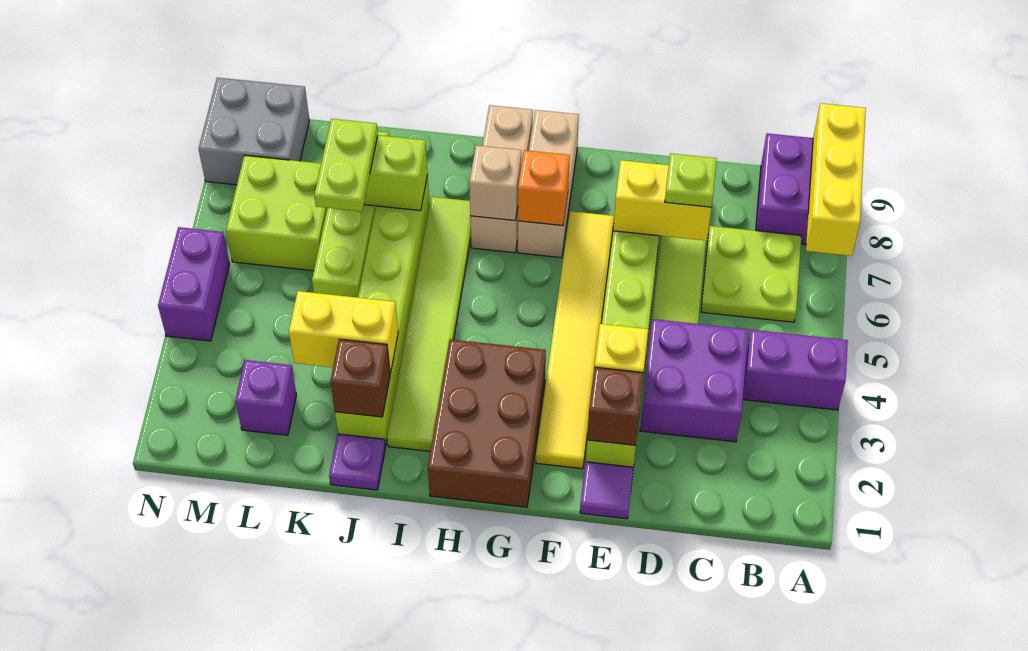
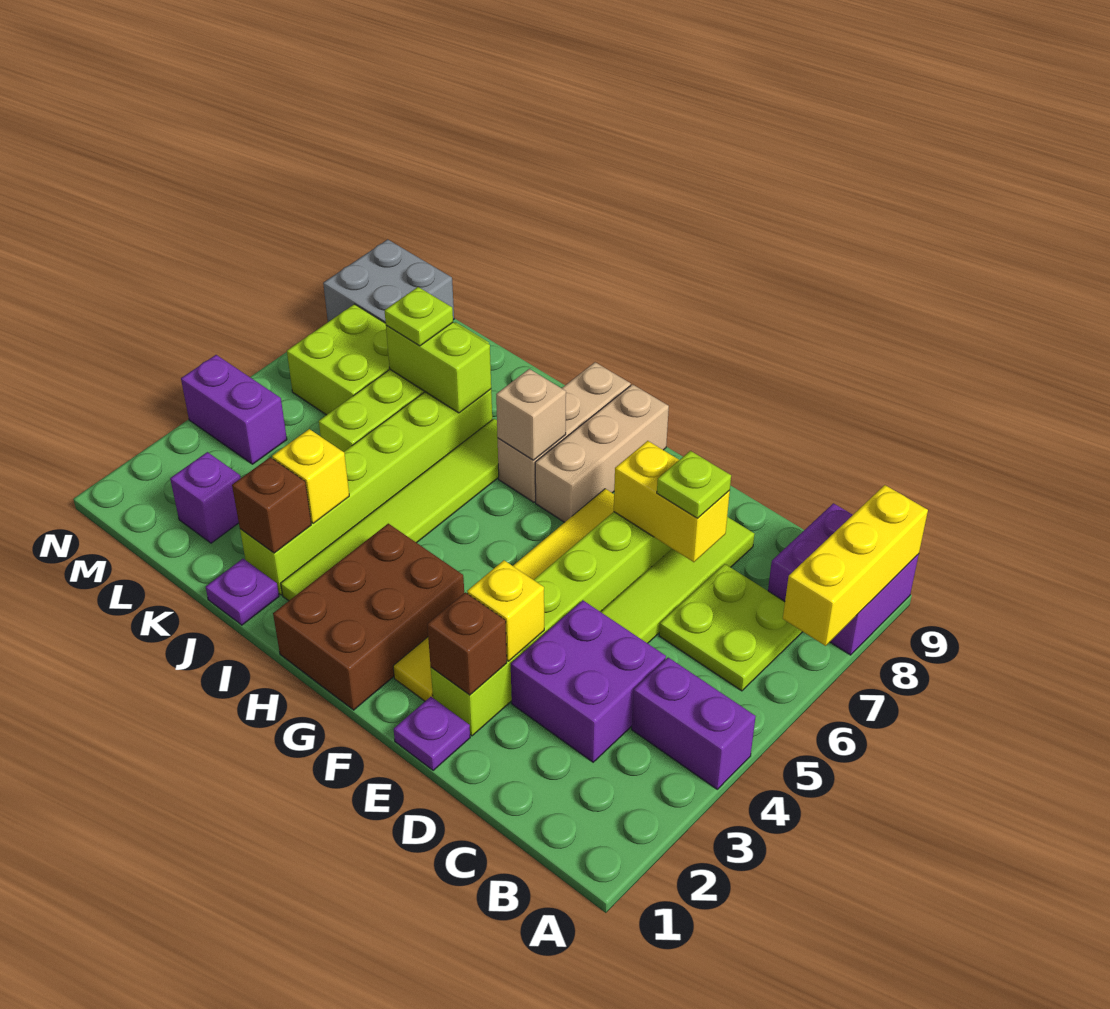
purple tile E1 level 1 -> purple plate E1 level 1
orange brick G7 level 2 -> none
yellow brick J3:K3 level 2 -> yellow brick J3 level 2
lime plate K6:K7 level 3 -> lime plate K7 level 3
purple brick N4:N5 level 1 -> purple brick M4:N4 level 1

